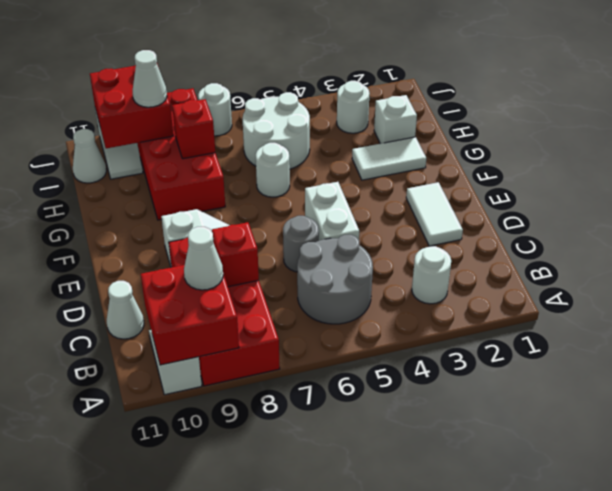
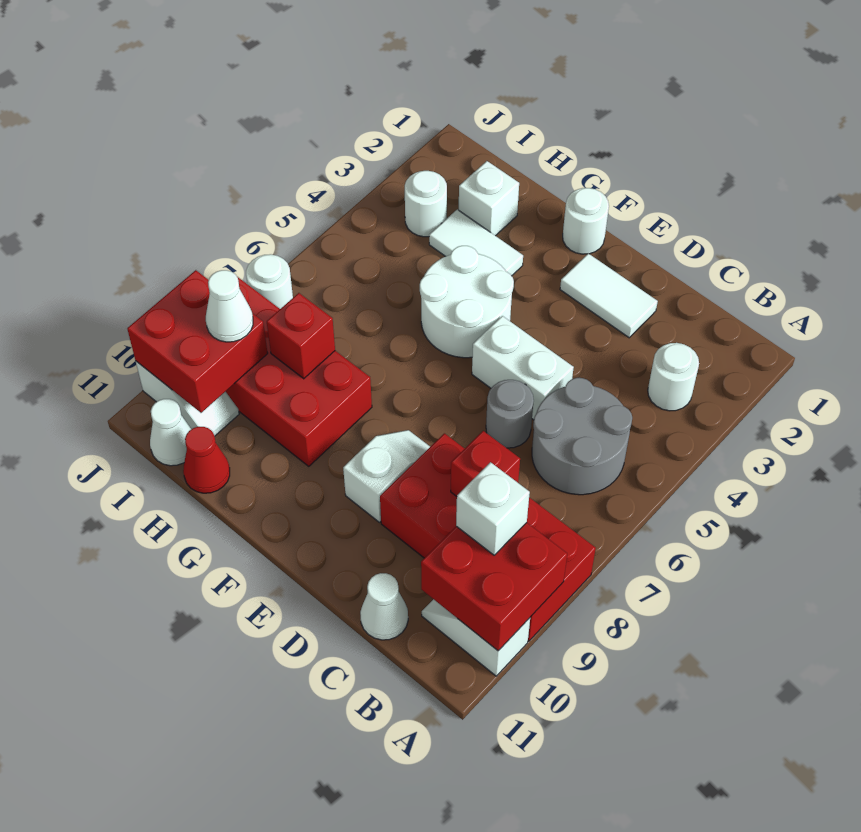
white cone B9 level 3 -> white brick B9 level 3
white tile G2:G3 level 1 -> white tile G3:H3 level 1
white round brick G6 level 1 -> white round brick F1 level 1
white round brick H5:I6 level 1 -> white round brick F4:G5 level 1
none -> red cone H11 level 1

